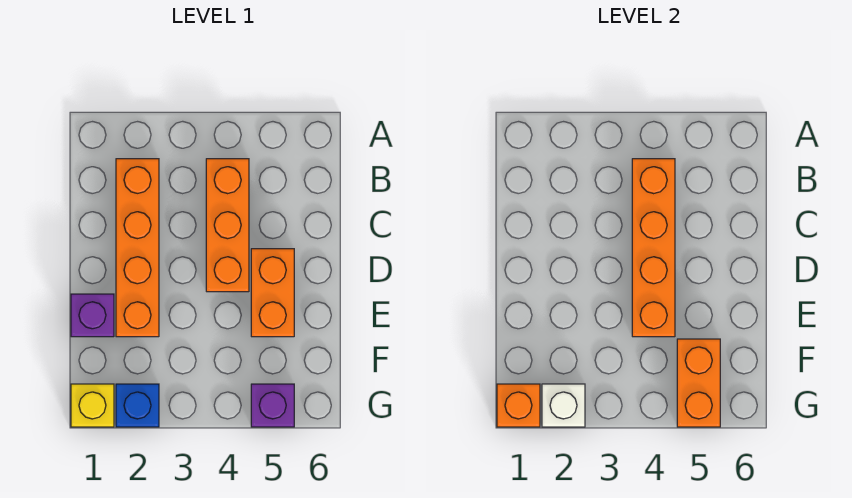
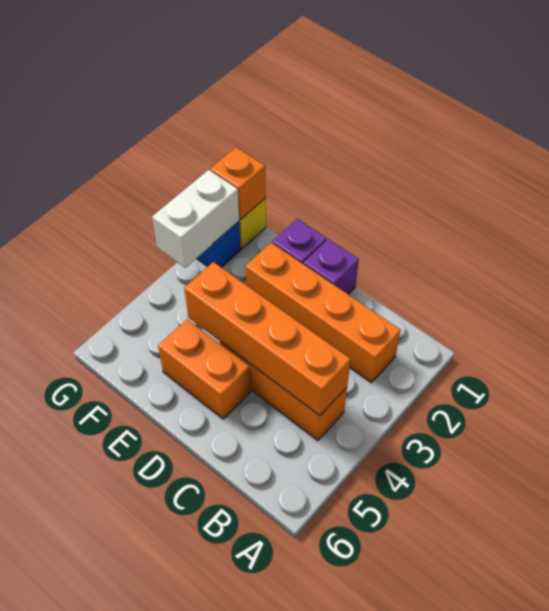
orange brick F5:G5 level 2 -> none
white brick G2 level 2 -> white brick G2:G3 level 2
purple brick G5 level 1 -> purple brick D1 level 1

